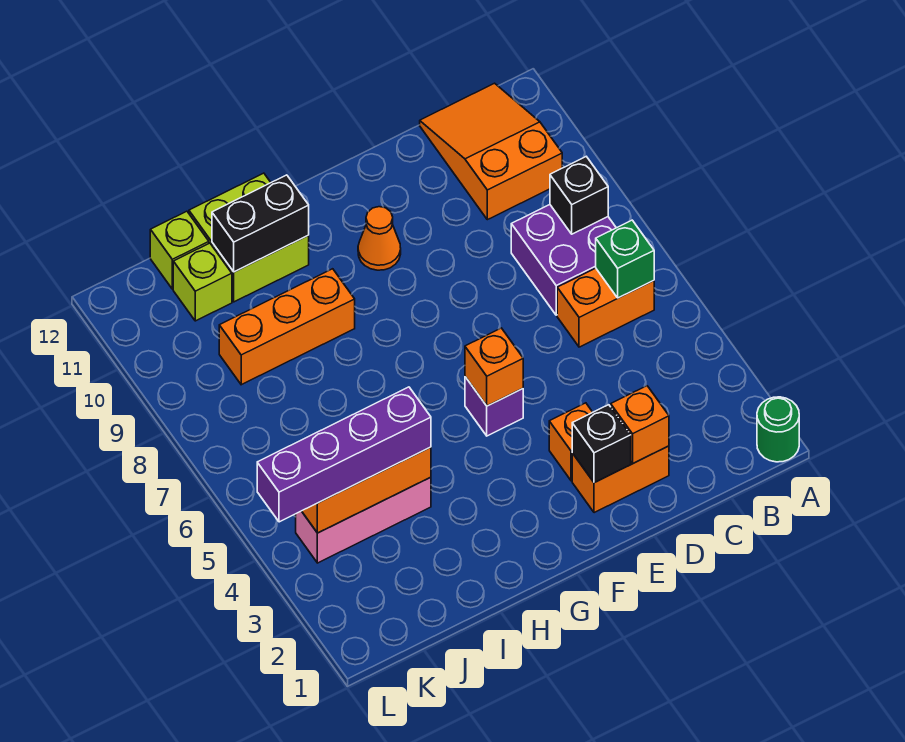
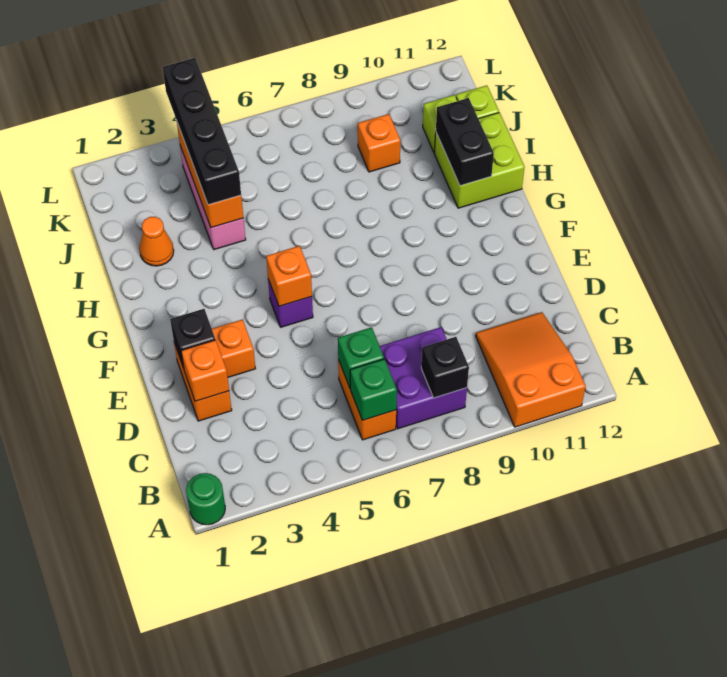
orange slope B10:C12 level 1 top 10 -> orange slope A10:C11 level 1 top A
none -> green brick C6 level 2
orange cone F10 level 1 -> orange cone I2 level 1
orange brick H9:J9 level 1 -> orange brick J9 level 1
purple brick I4:L4 level 3 -> black brick I4:L4 level 3

